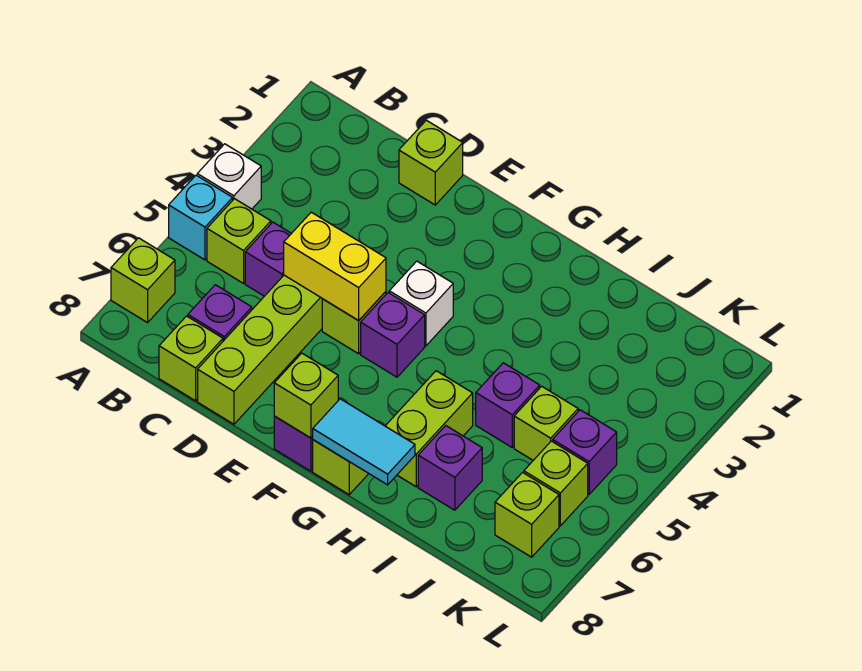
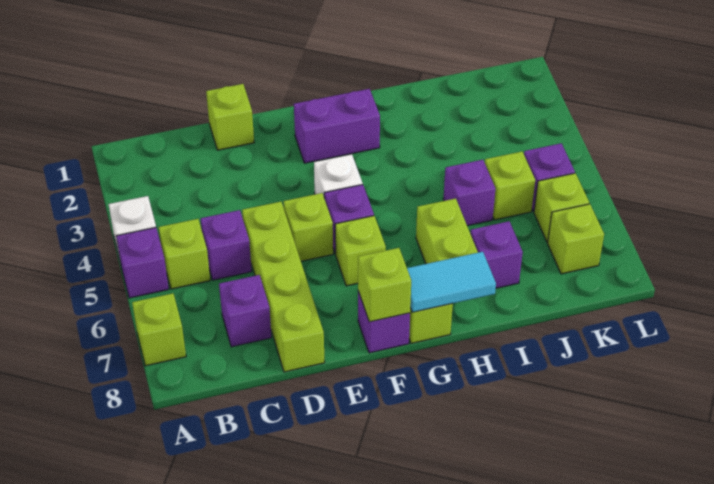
cyan brick A5 level 1 -> purple brick A5 level 1
lime brick C8 level 1 -> lime brick F6 level 1
yellow brick D5:E5 level 2 -> none
none -> purple brick F2:G2 level 1

